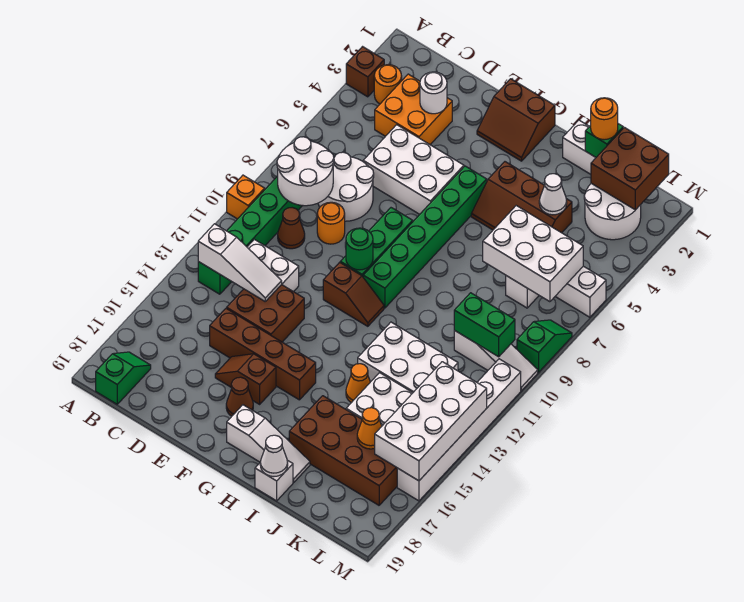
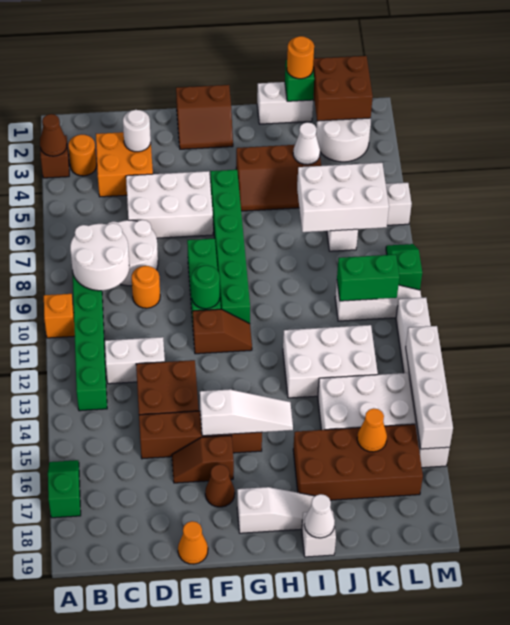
white slope B13:D13 level 2 top B -> white slope F15:H15 level 2 top F
green slope B18:B19 level 1 top 19 -> green slope A16:A17 level 1 top 17
brown cone C10 level 1 -> brown cone A3 level 2
orange cone I14 level 1 -> orange cone E19 level 1
white brick L13:M16 level 2 -> white brick M13:M16 level 2

